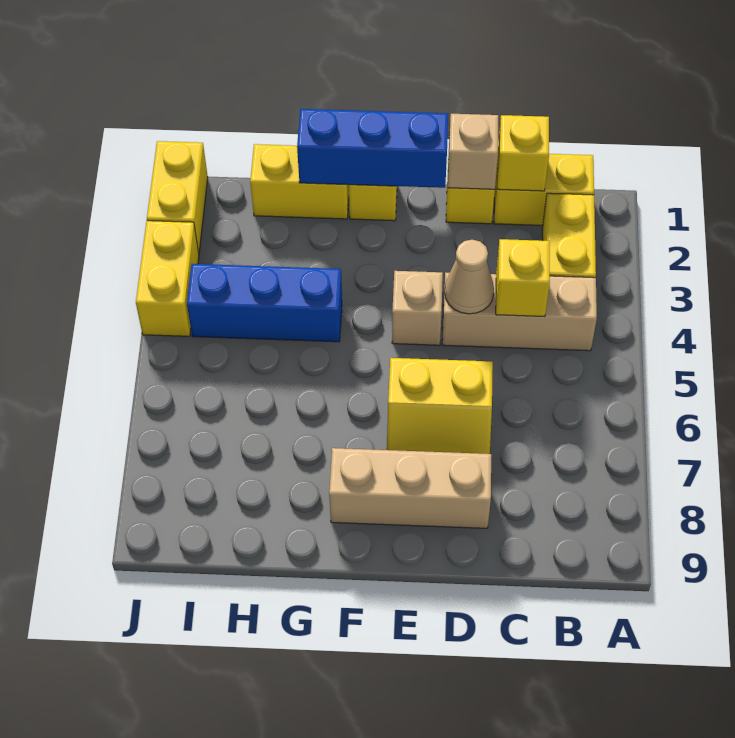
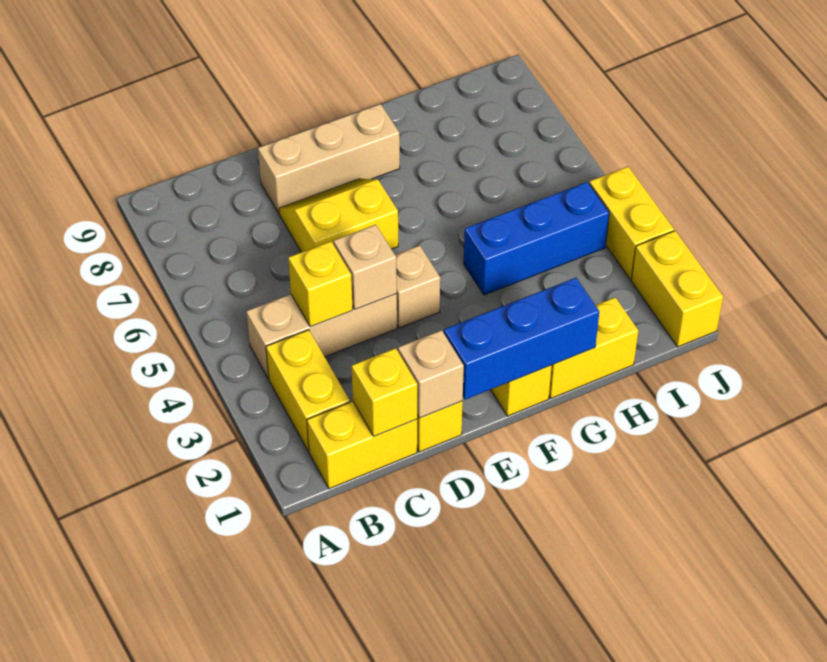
tan cone D4 level 2 -> tan brick D4 level 2

